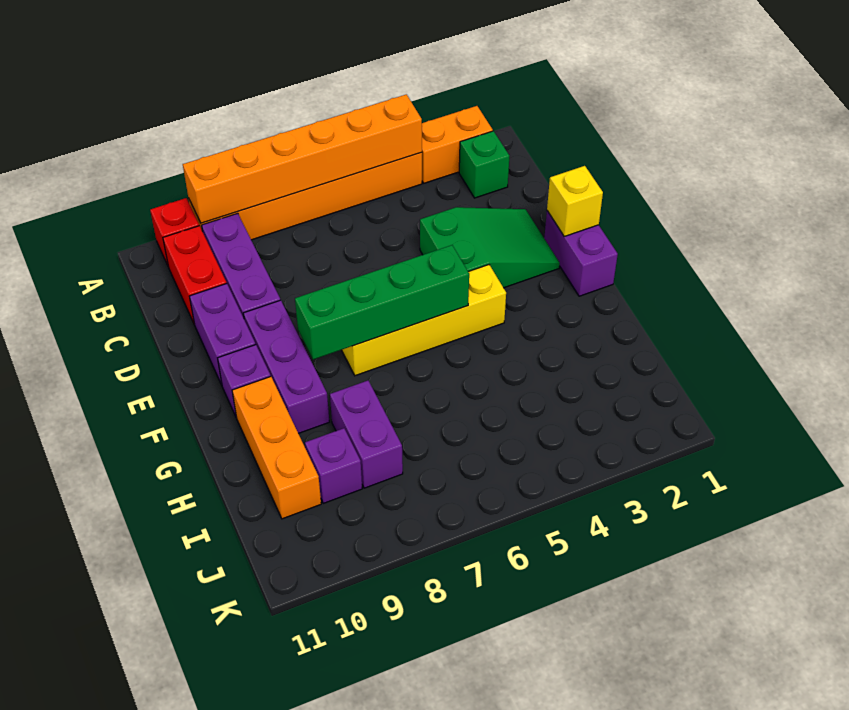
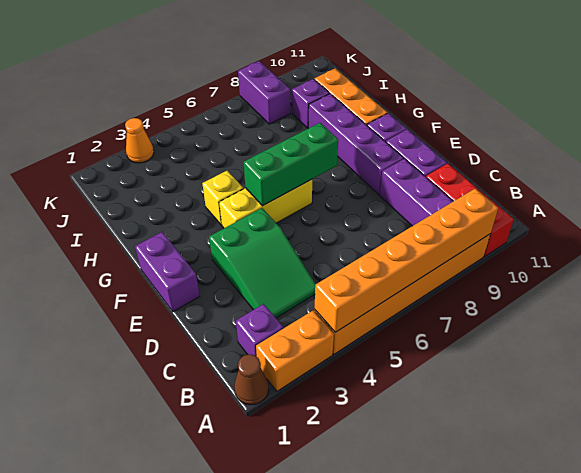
none -> brown cone A1 level 1
green brick B2 level 1 -> purple brick B2 level 1
green slope D2:E4 level 1 top 4 -> green slope C3:E4 level 1 top E
yellow brick E1 level 2 -> yellow brick G4 level 1
purple brick E9:G9 level 1 -> purple brick E9:H9 level 1
yellow brick F4:F7 level 1 -> yellow brick F4:F6 level 1
green brick F5:F8 level 2 -> green brick F5:F7 level 2
purple brick H8:I8 level 1 -> purple brick J8:K8 level 1
none -> orange cone K3 level 1

